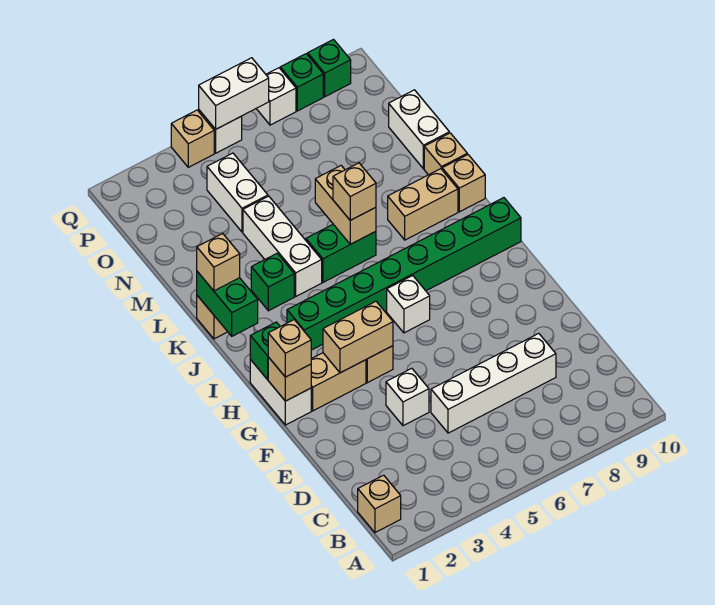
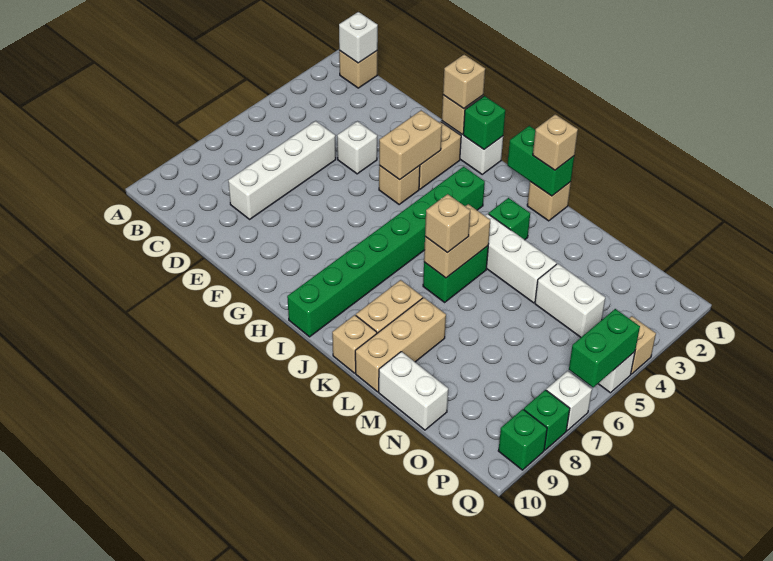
white brick H6 level 1 -> white brick B1 level 2
tan brick K6:L6 level 2 -> tan brick K5:K6 level 2
tan brick L10 level 1 -> tan brick L8:L10 level 1
white brick Q5:Q6 level 2 -> green brick Q5:Q6 level 2

